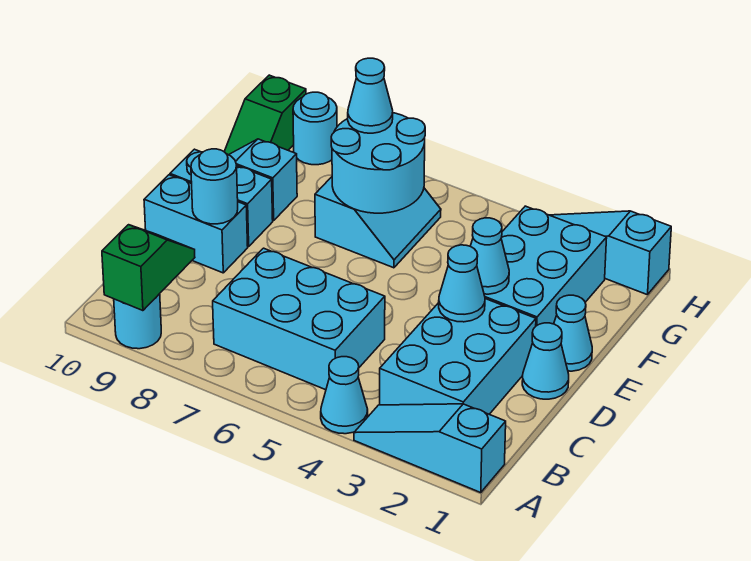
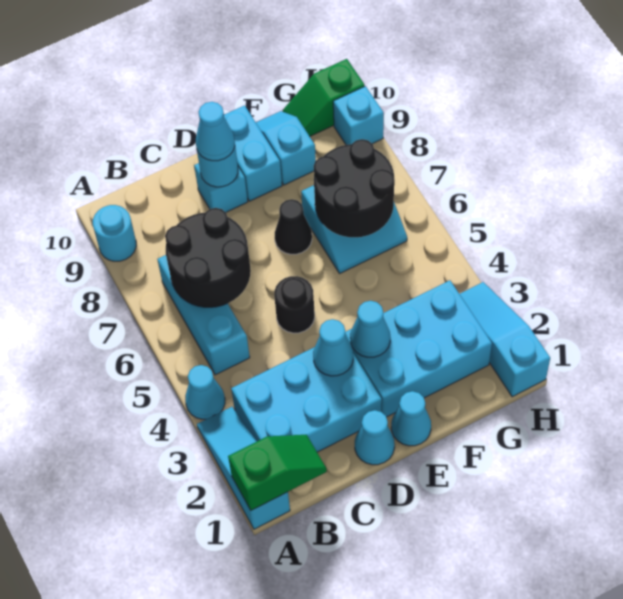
green slope A9:B9 level 2 top A -> green slope A1:B1 level 2 top A
cyan brick B5:C7 level 1 -> cyan brick B5:B7 level 1
none -> black round brick B6:C7 level 2
none -> black round brick D5 level 1
cyan brick D9:D10 level 1 -> cyan brick D9 level 1
none -> black cone E7 level 1
cyan round brick F6:G7 level 2 -> black round brick F6:G7 level 2
cyan cone G7 level 3 -> cyan cone D9 level 3
cyan round brick H9 level 1 -> cyan brick H9 level 1

